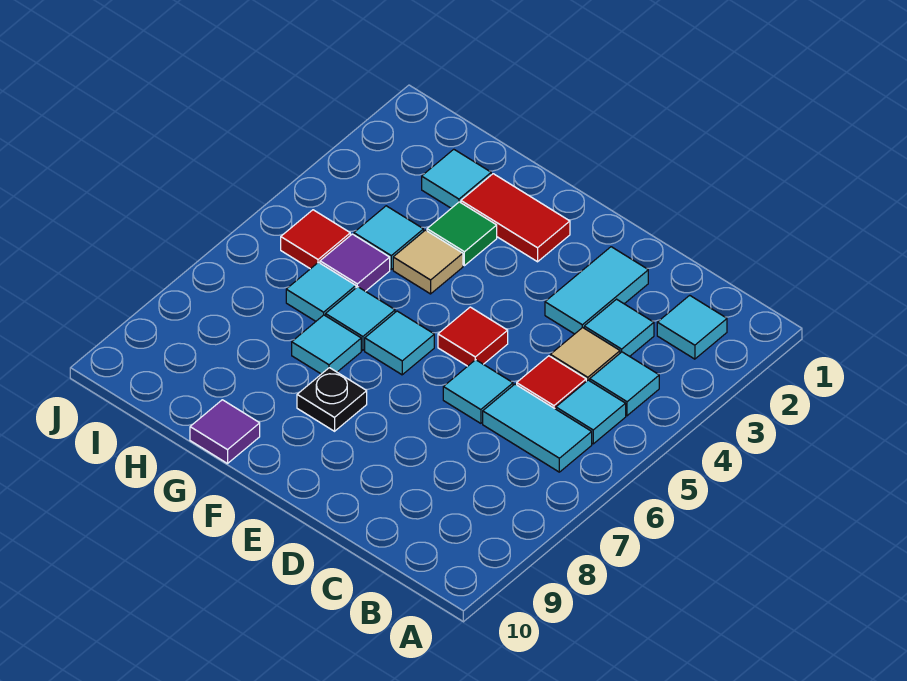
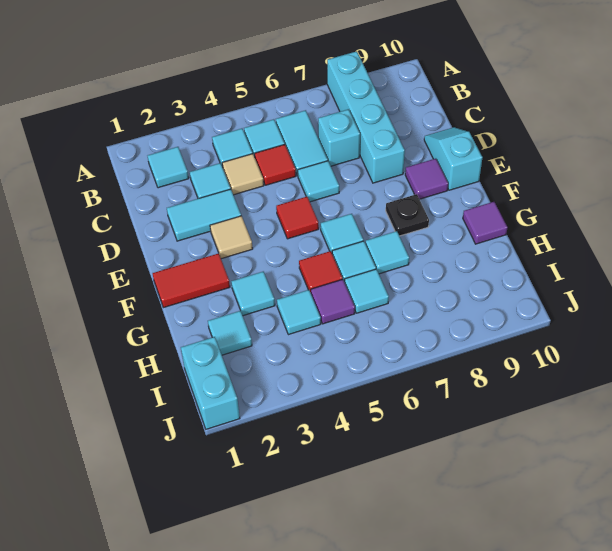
none -> cyan brick A8:D8 level 1
none -> cyan brick C7 level 1
none -> cyan slope D10:E10 level 1 top E
none -> purple tile E9 level 1
red tile F2:G2 level 1 -> red tile F1:F2 level 1
green tile G3 level 1 -> cyan tile G3 level 1
tan tile G4 level 1 -> tan tile E3 level 1
none -> cyan brick I1:J1 level 1
red tile I5 level 1 -> red tile G5 level 1

